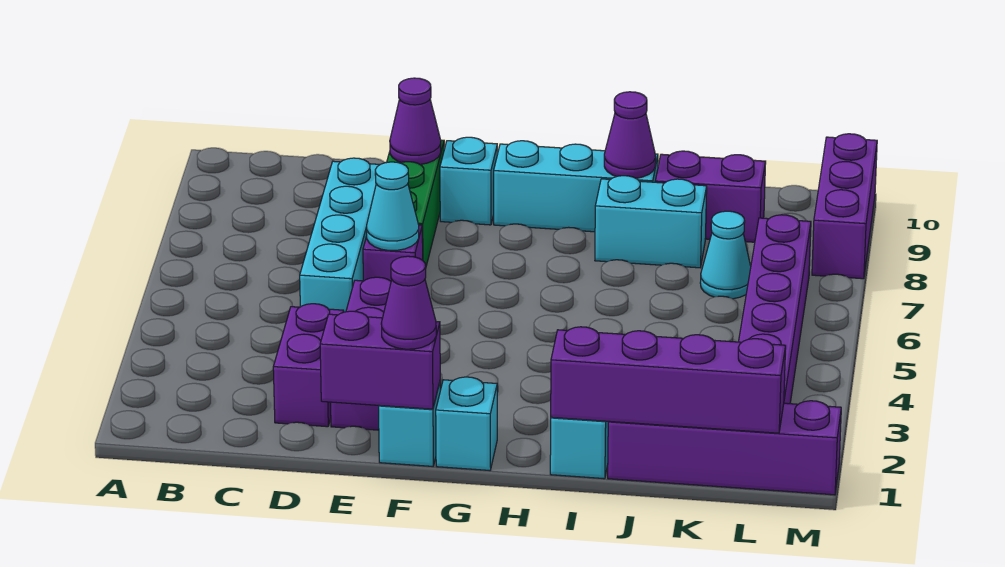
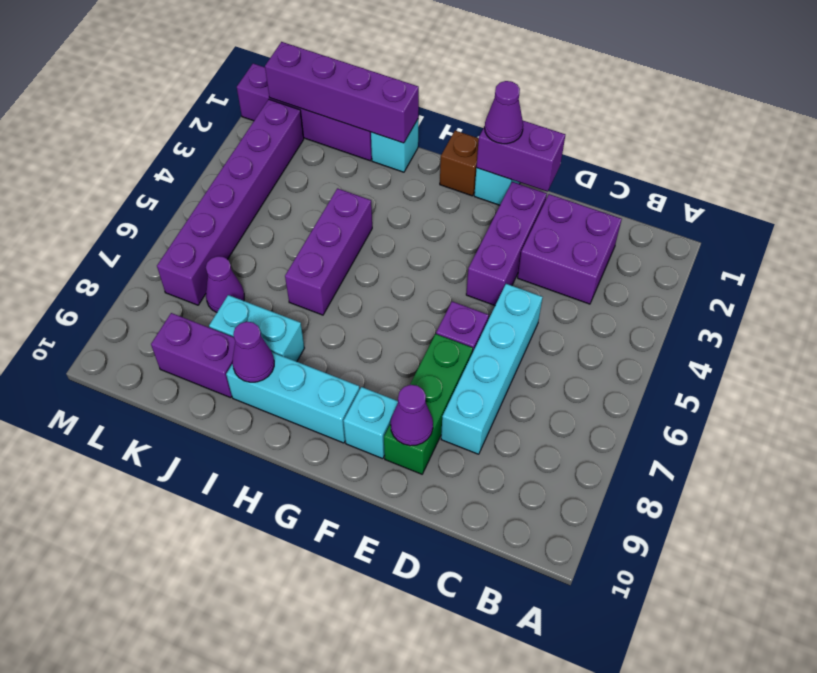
purple brick D2:D3 level 1 -> purple brick C2:D3 level 1
cyan cone E6 level 2 -> none
cyan brick G1 level 1 -> brown brick G1 level 1
cyan cone K7 level 1 -> purple cone K7 level 1
purple brick M8:M10 level 1 -> purple brick I4:I6 level 1

